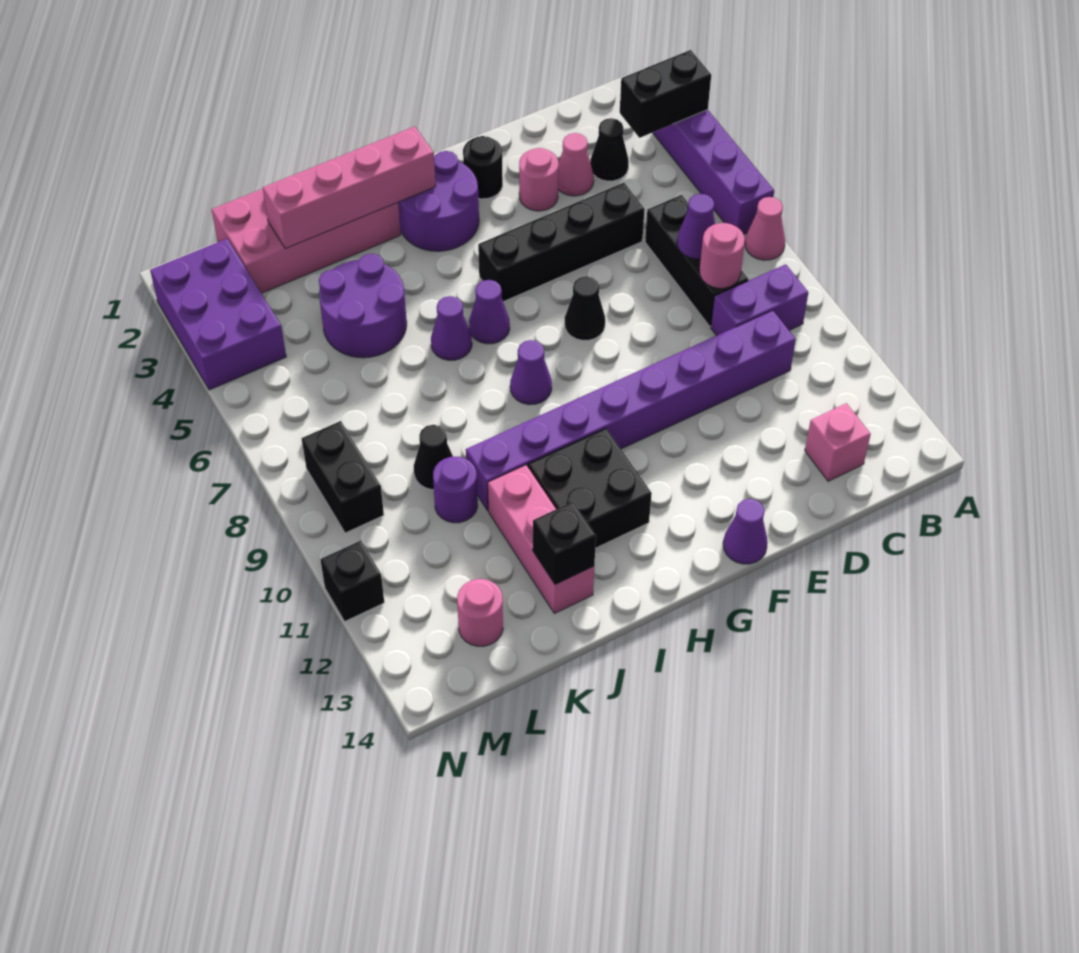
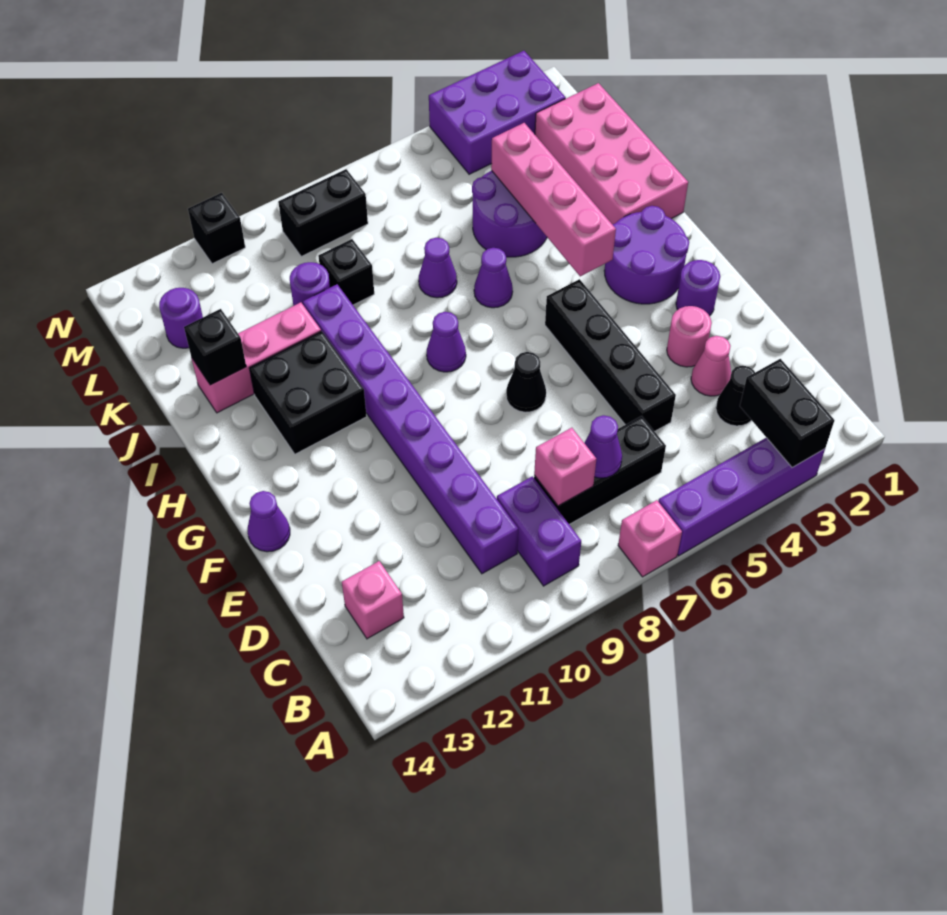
pink cone A7 level 1 -> pink brick A7 level 1
pink round brick C8 level 2 -> pink brick C8 level 2
black round brick F2 level 1 -> purple round brick F2 level 1
pink brick H2:K2 level 2 -> pink brick H4:K4 level 2
purple cone H6 level 1 -> purple cone J7 level 1
black cone K9 level 1 -> black brick K9 level 1
pink round brick L13 level 1 -> purple round brick L13 level 1

